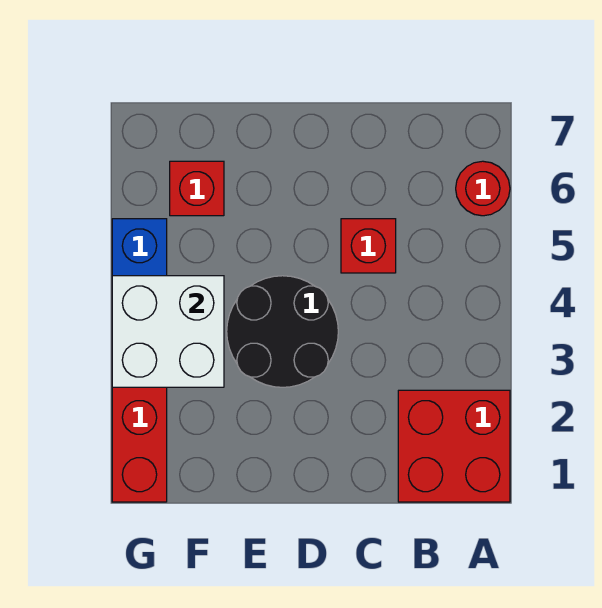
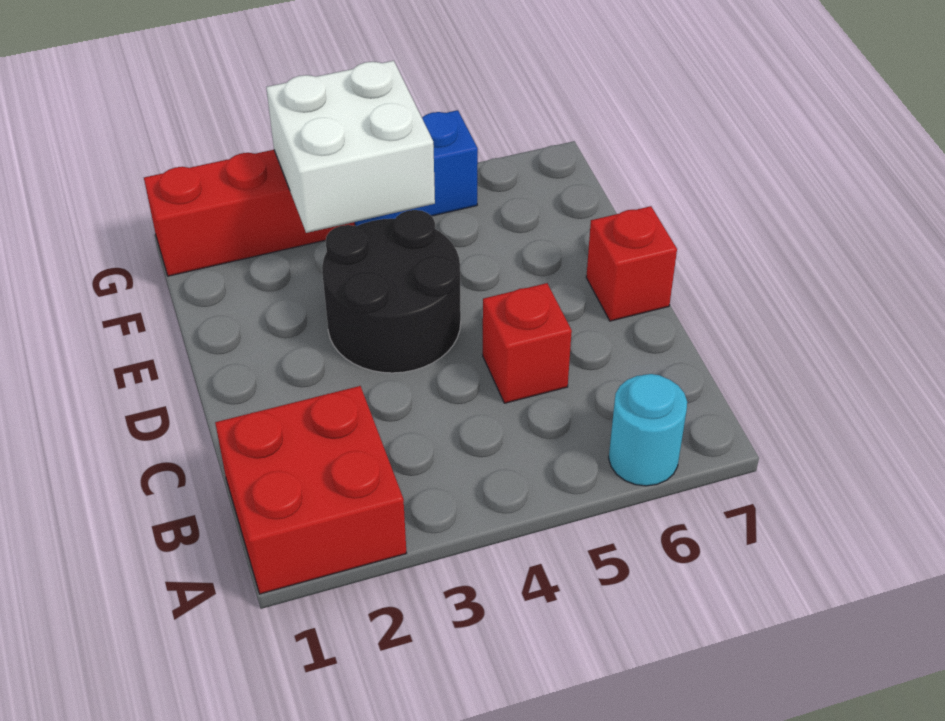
red round brick A6 level 1 -> cyan round brick A6 level 1
red brick F6 level 1 -> red brick D7 level 1

